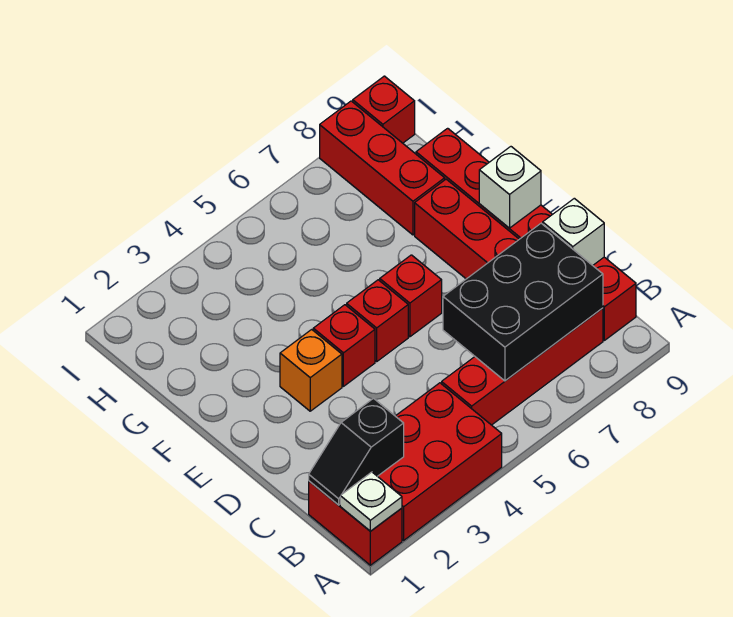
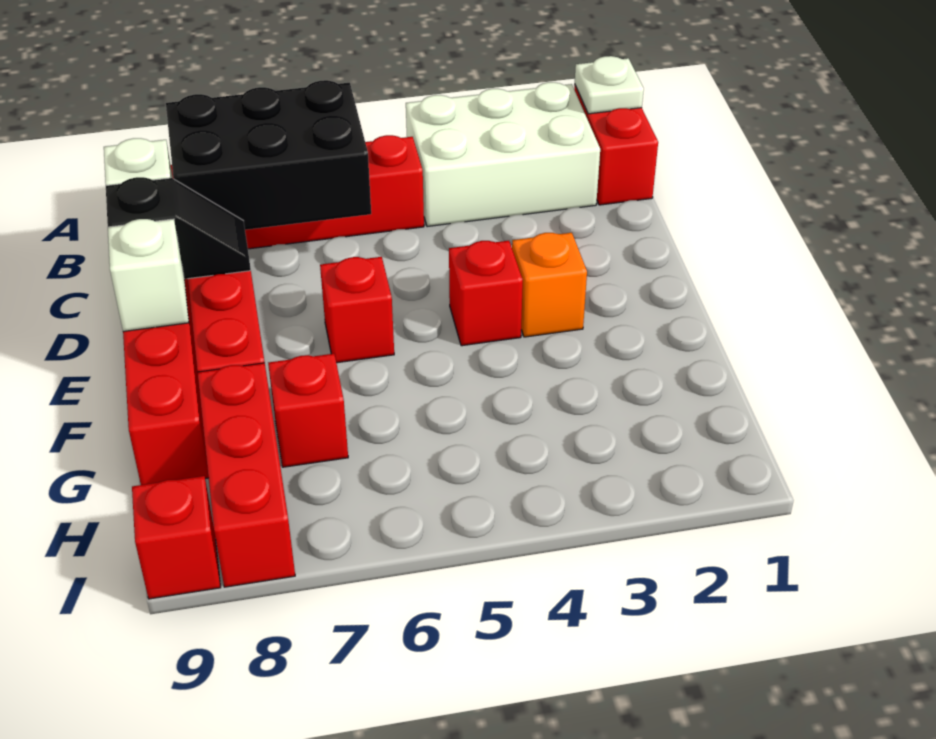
red brick A2:B4 level 1 -> white brick A2:B4 level 1
black slope B1:B2 level 2 top 2 -> black slope D8:D9 level 2 top 9
red brick E5 level 1 -> red brick G7 level 1

